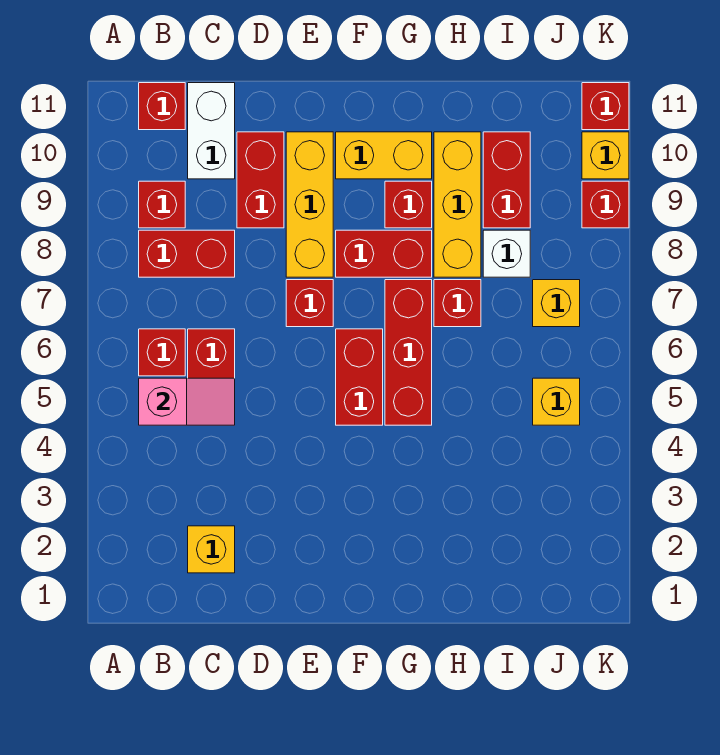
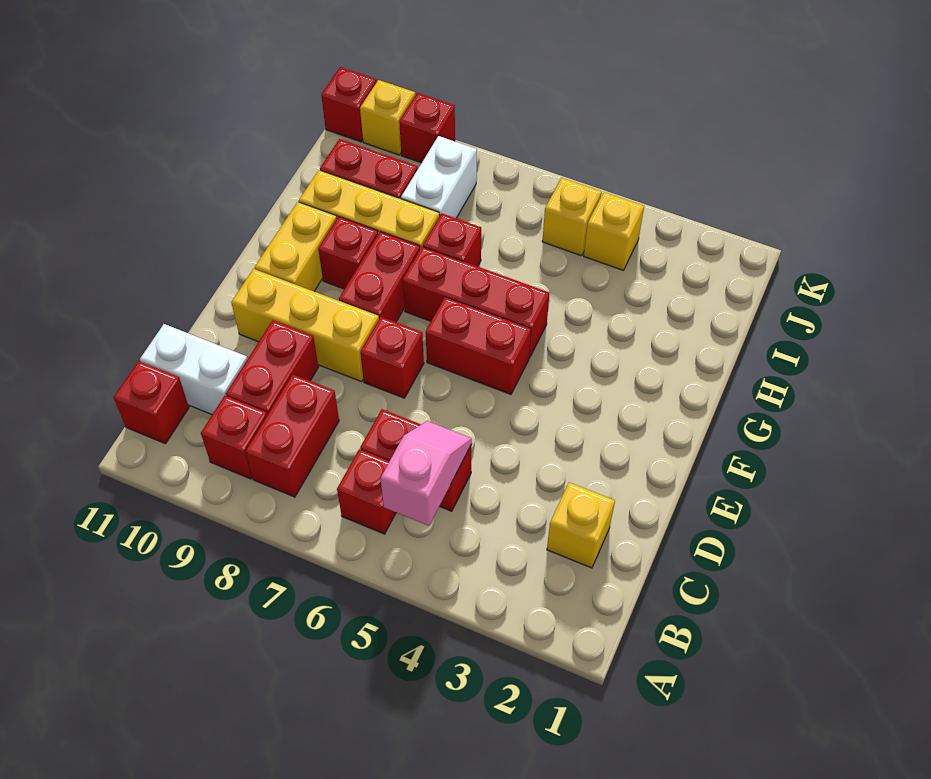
red brick D9:D10 level 1 -> red brick C9:D9 level 1
white brick I8 level 1 -> white brick I8:J8 level 1
yellow brick J7 level 1 -> yellow brick J4 level 1

